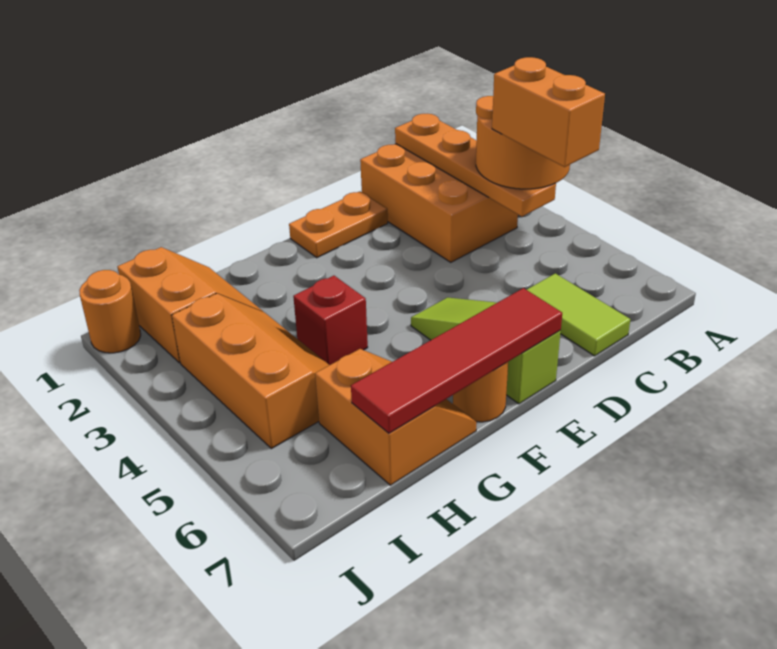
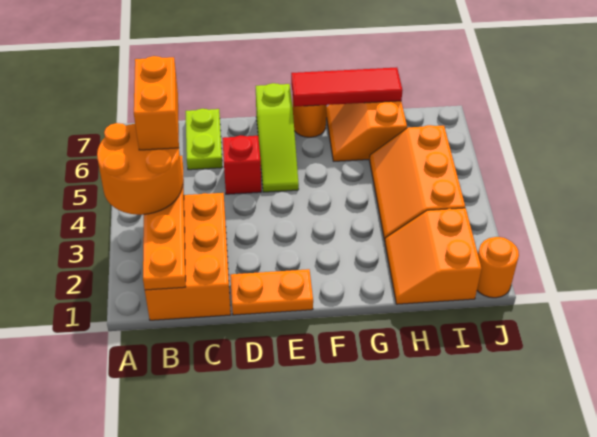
lime tile C6:C7 level 1 -> lime plate C6:C7 level 1
red tile E7:H7 level 2 -> red tile F7:H7 level 2
red brick G4 level 1 -> red brick D5 level 1

